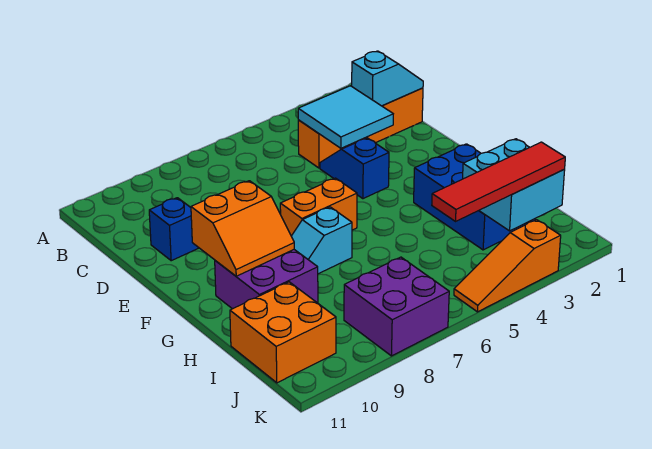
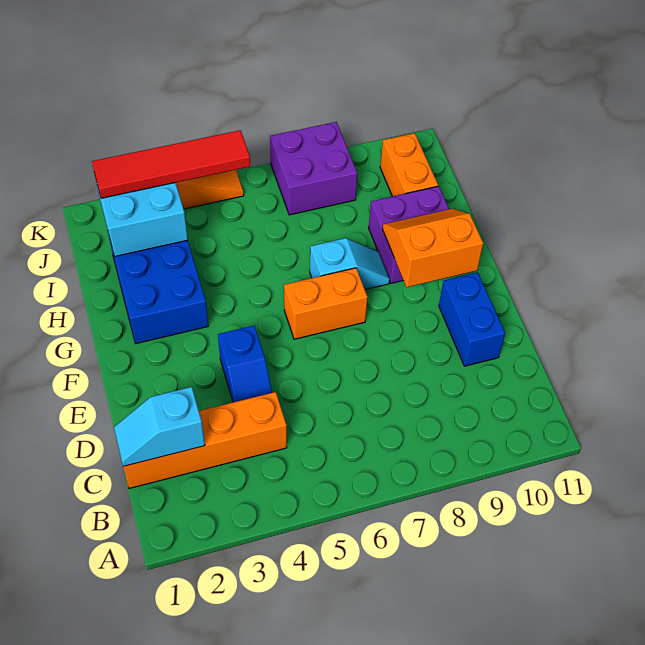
cyan tile C3:D4 level 2 -> none
blue brick D10 level 1 -> blue brick D10:E10 level 1
orange brick I10:J11 level 1 -> orange brick I10:J10 level 1

